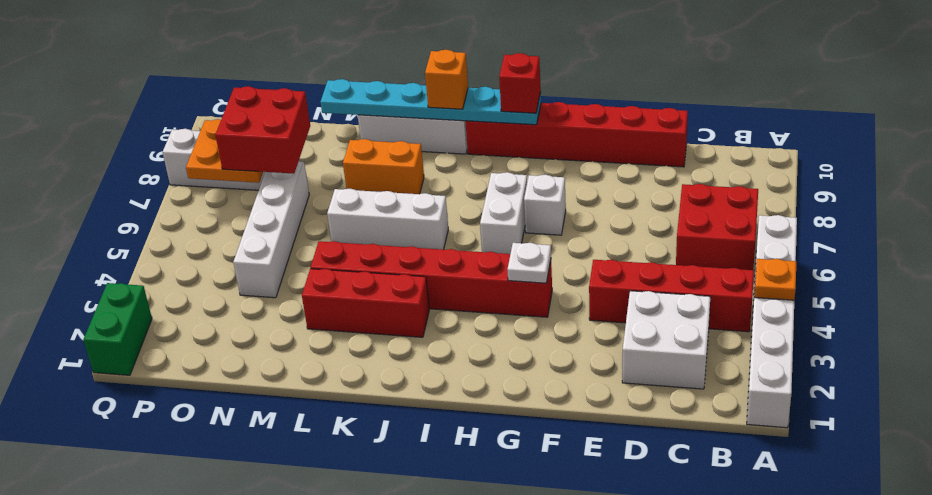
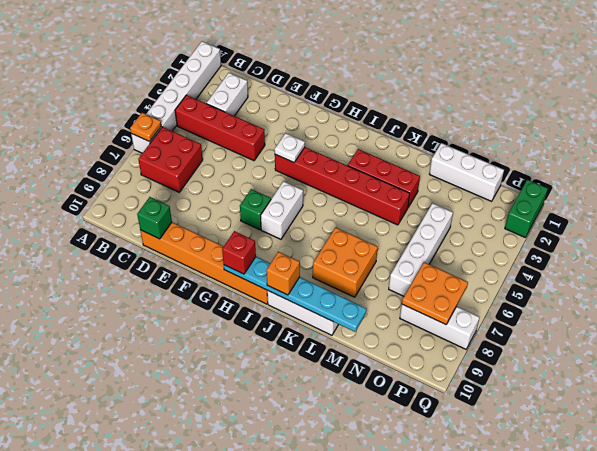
orange plate A4 level 2 -> orange plate A6 level 2
white brick C2:D3 level 1 -> white brick C2:C3 level 1
red brick D10:I10 level 1 -> orange brick D10:I10 level 1
none -> green brick D10 level 2
white brick G7 level 1 -> green brick G7 level 1
white brick J6:L6 level 1 -> white brick M1:O1 level 1
orange brick K8:L8 level 1 -> orange brick K7:L8 level 1
red brick N7:O8 level 3 -> none

